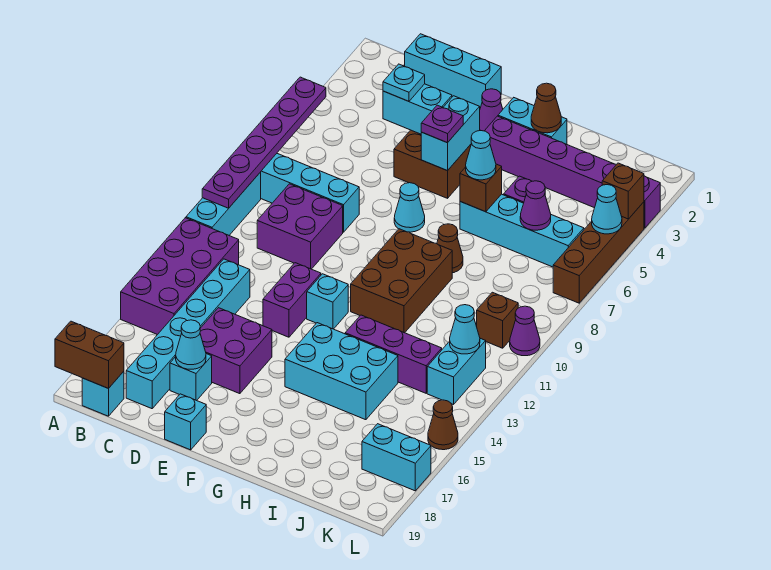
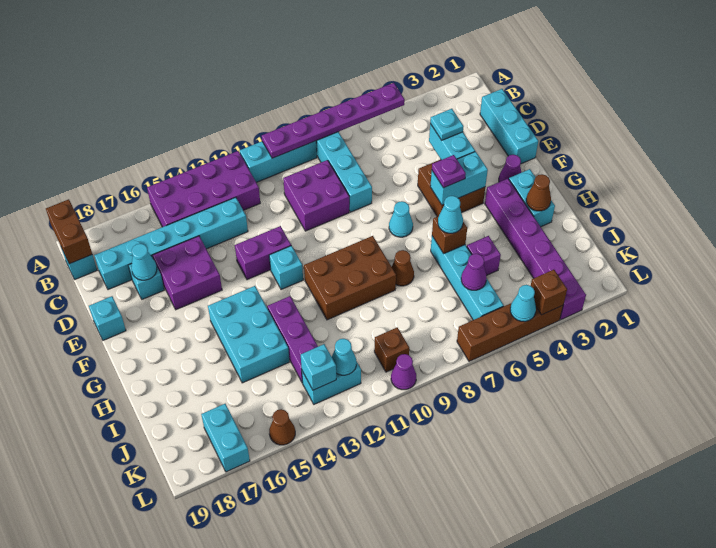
none -> cyan brick K13 level 2

